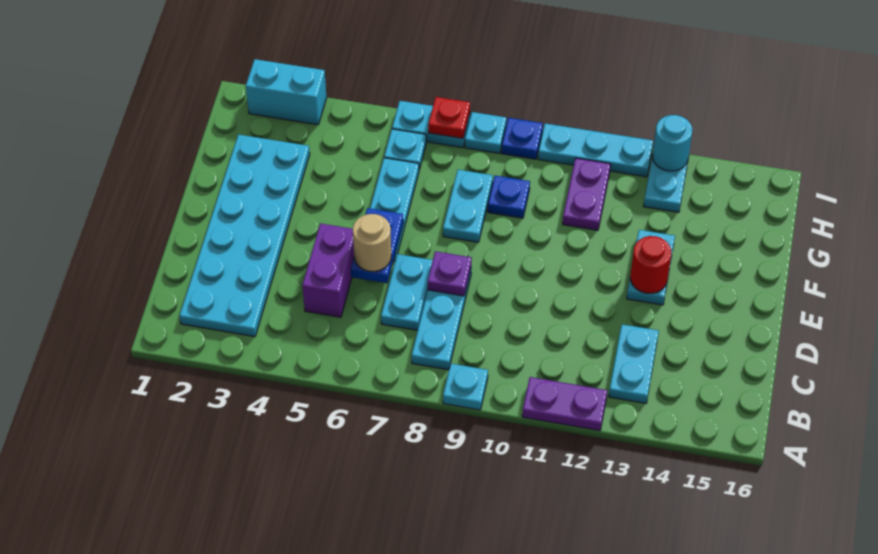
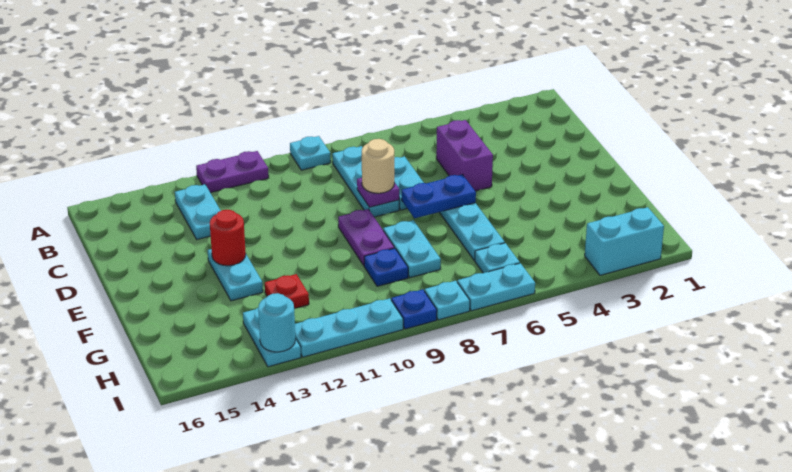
cyan plate B2:G3 level 1 -> none
blue plate D6:E6 level 2 -> blue plate E6:E7 level 2
tan round brick D6 level 3 -> tan round brick D8 level 3
purple plate G11:H11 level 1 -> purple plate E9:F9 level 1
red plate I7 level 2 -> red plate G12 level 1

